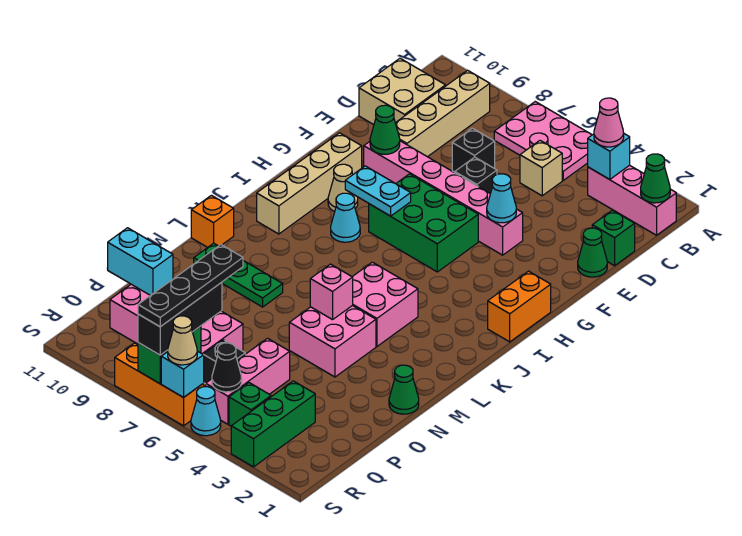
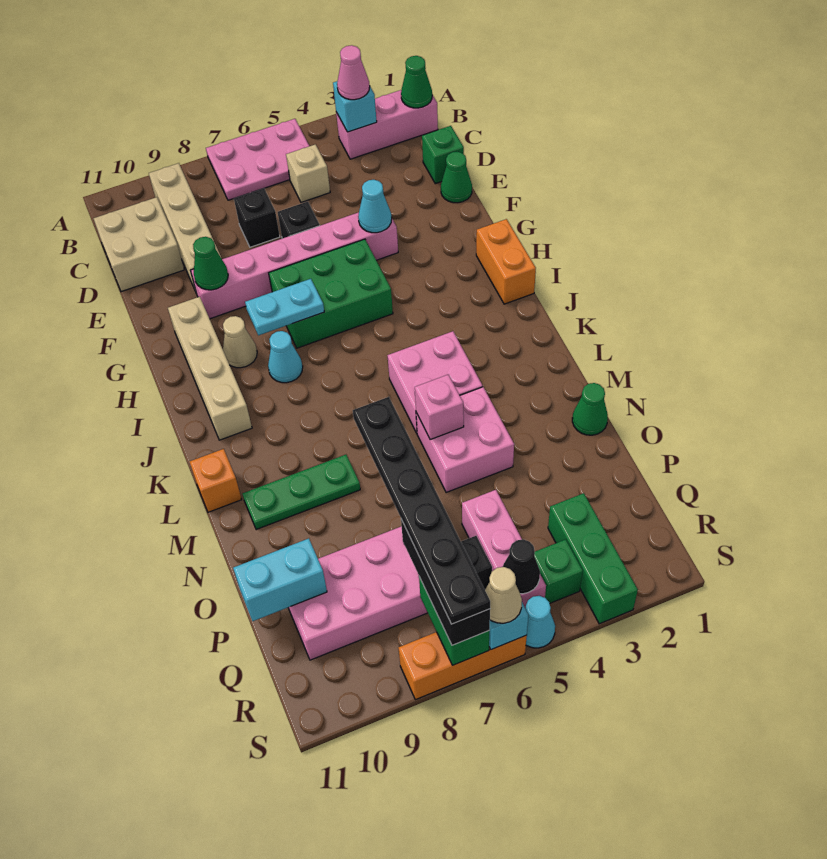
black plate P7:S7 level 4 -> black plate N7:S7 level 4

